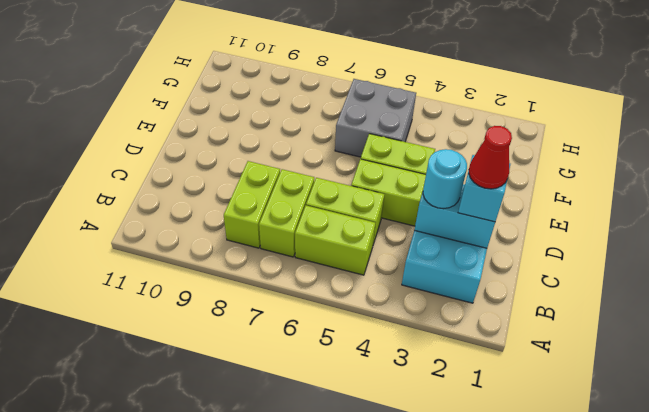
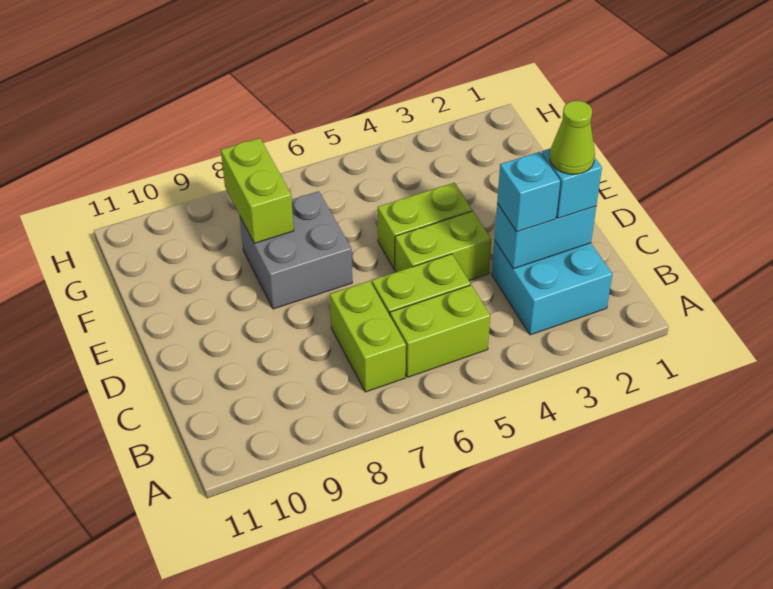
lime brick B8:C8 level 1 -> lime brick F8:G8 level 2
red cone C2 level 4 -> lime cone C2 level 4
cyan round brick C3 level 3 -> cyan brick C3 level 3
grey brick F5:G6 level 1 -> grey brick E7:F8 level 1

